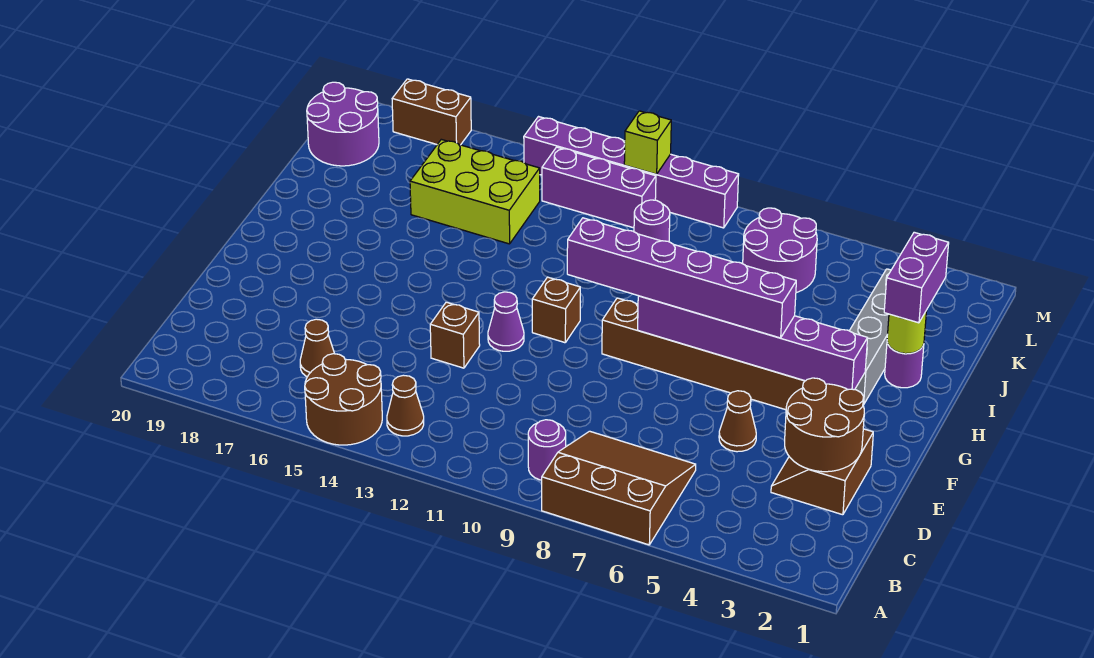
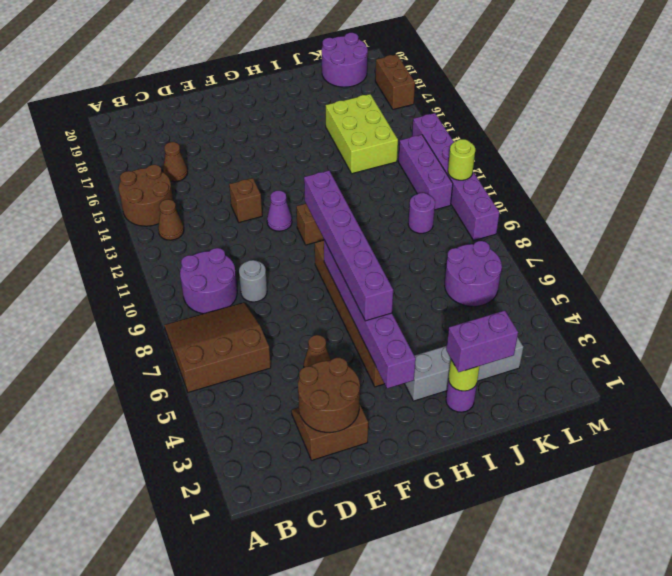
brown slope A6:C8 level 1 top A -> brown slope A6:C8 level 1 top 6
purple round brick B9 level 1 -> purple round brick B9:C10 level 1
none -> grey round brick D9 level 1
lime brick M11 level 2 -> lime round brick M11 level 2

